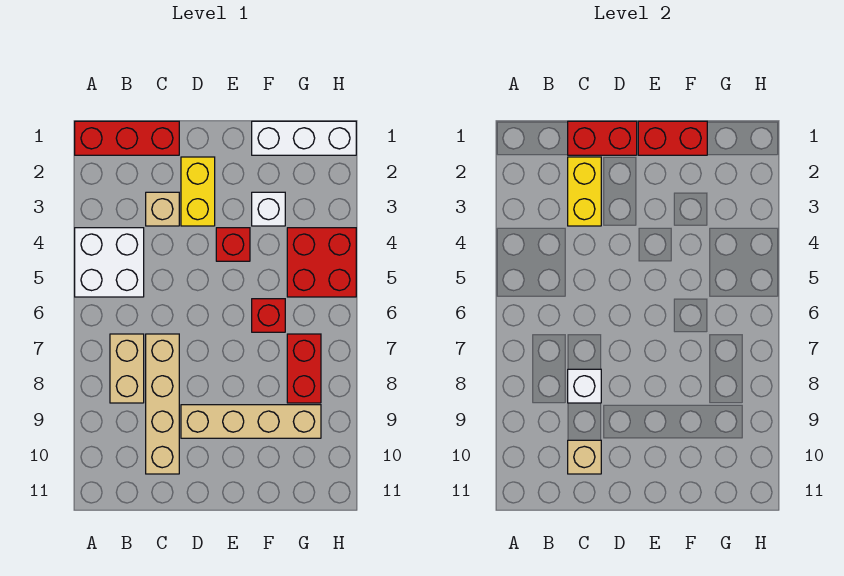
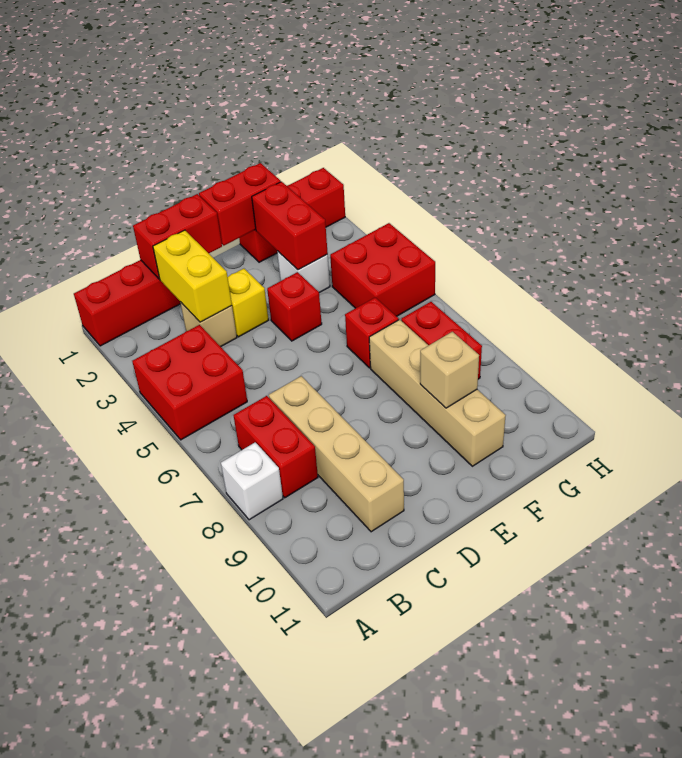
white brick A4:B5 level 1 -> red brick A4:B5 level 1
tan brick B7:B8 level 1 -> red brick B7:B8 level 1
white brick C8 level 2 -> white brick A8 level 1
tan brick C10 level 2 -> tan brick F9 level 2
yellow brick D2:D3 level 1 -> yellow brick D3 level 1
tan brick D9:G9 level 1 -> tan brick F7:F10 level 1
white brick F1:H1 level 1 -> red brick F1:H1 level 1
none -> red brick F2:F3 level 2

